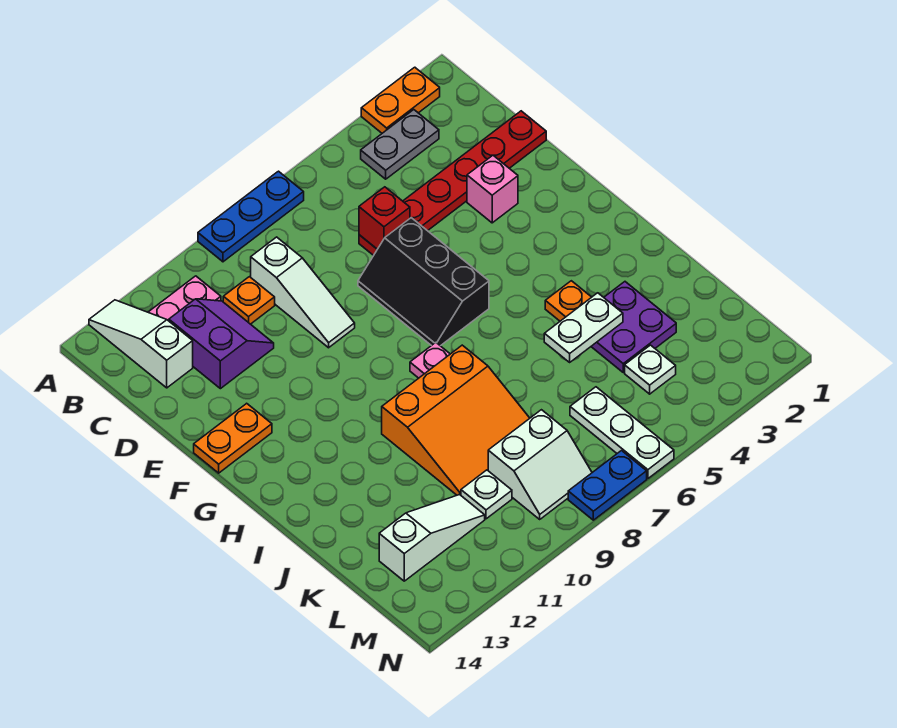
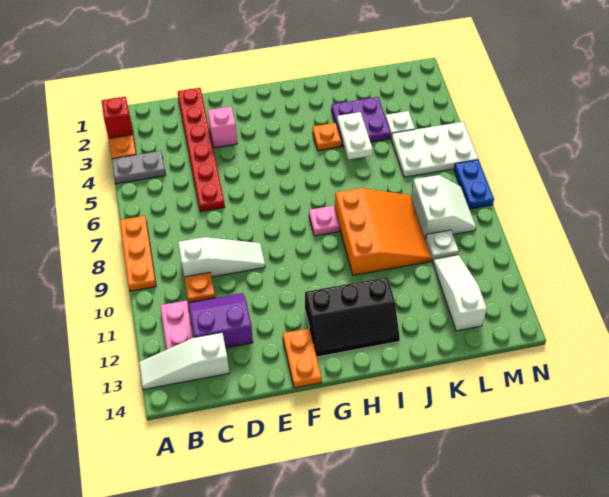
blue plate A7:A9 level 1 -> orange plate A7:A9 level 1
grey plate B3:B4 level 1 -> grey plate A4:B4 level 1
red brick D6 level 2 -> red brick A2 level 2
black slope E6:G7 level 1 top 6 -> black slope G12:I13 level 1 top 12
white plate L6:N6 level 1 -> white plate L5:N6 level 1

